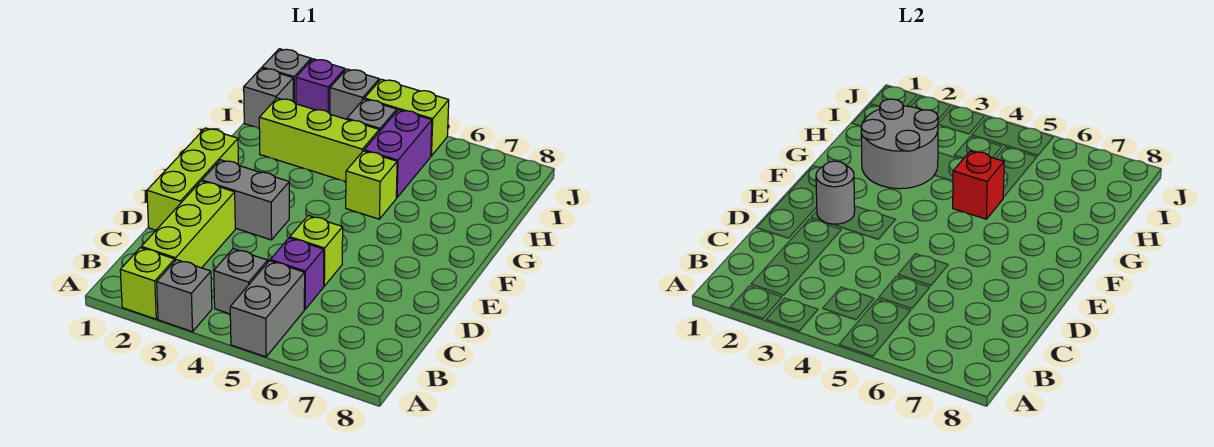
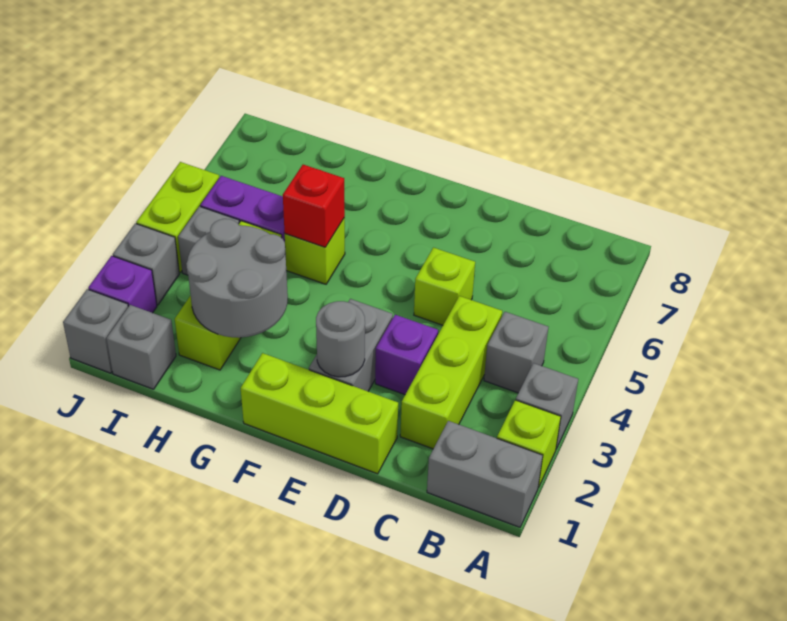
grey brick A5:B5 level 1 -> grey brick A1:B1 level 1
lime brick B2:D2 level 1 -> lime brick C2:C4 level 1
purple brick C5 level 1 -> purple brick D3 level 1

